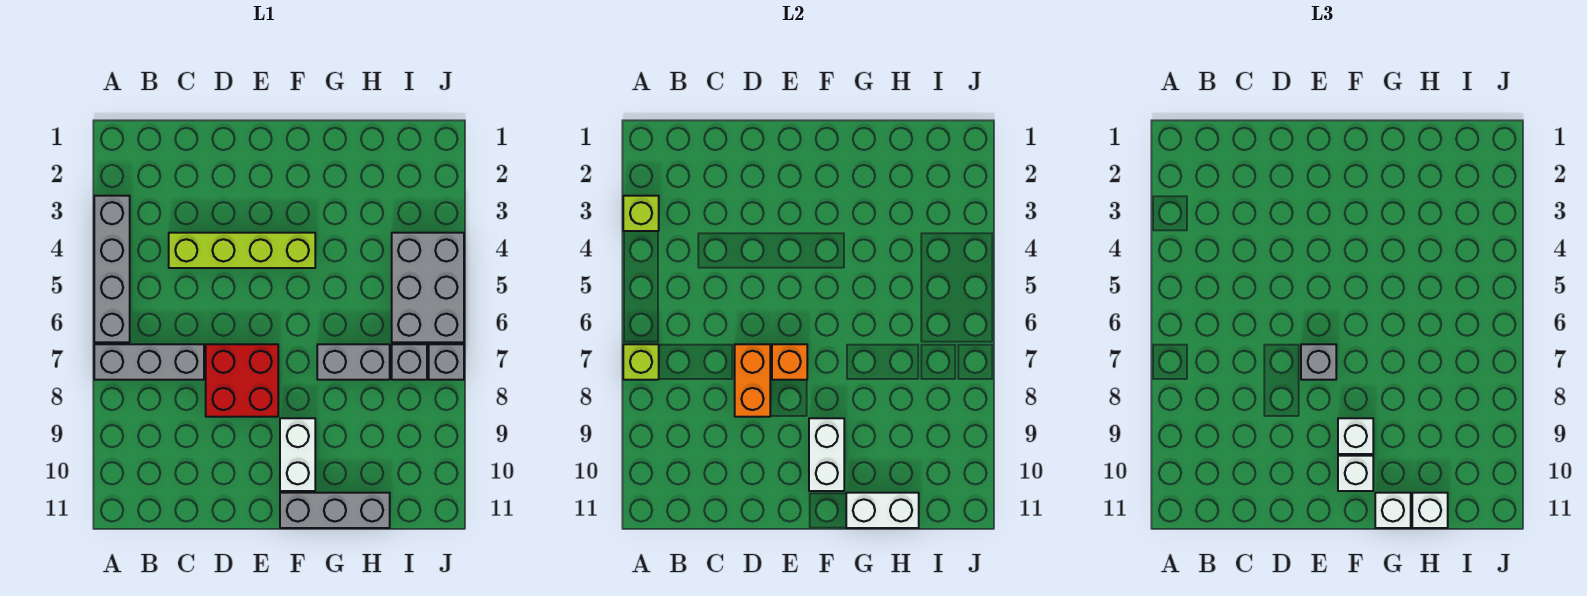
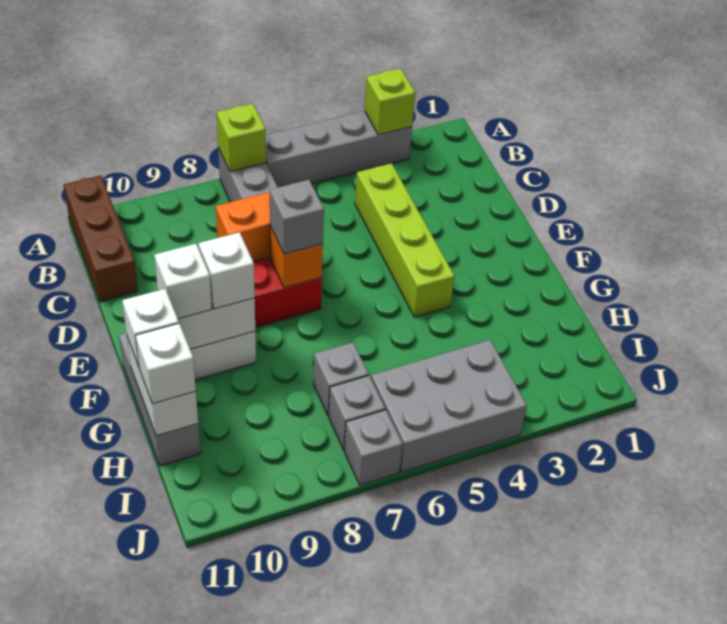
none -> brown brick A11:C11 level 1
grey brick G7:H7 level 1 -> grey brick H7 level 1

